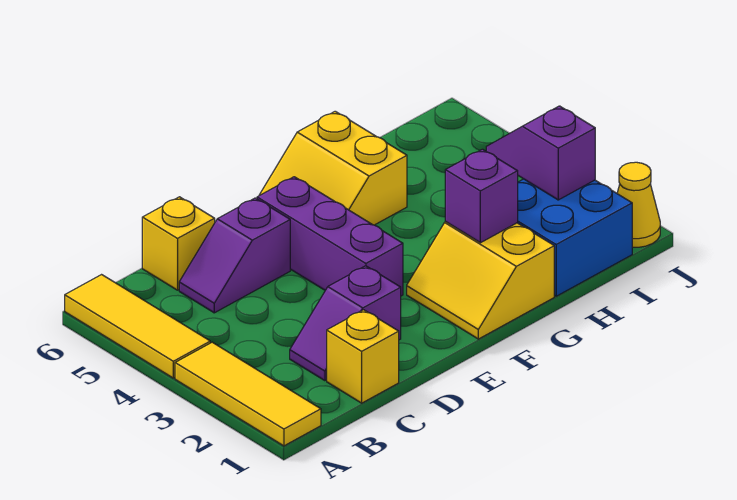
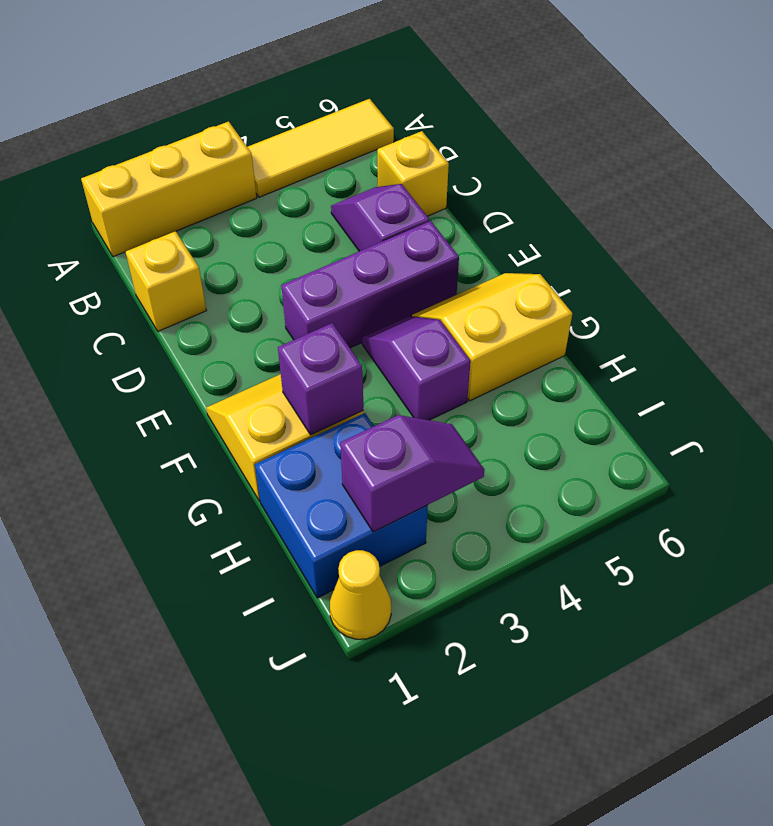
yellow tile A1:A3 level 1 -> yellow brick A1:A3 level 1
purple slope C2:D2 level 1 top D -> purple slope F4:G4 level 1 top G

